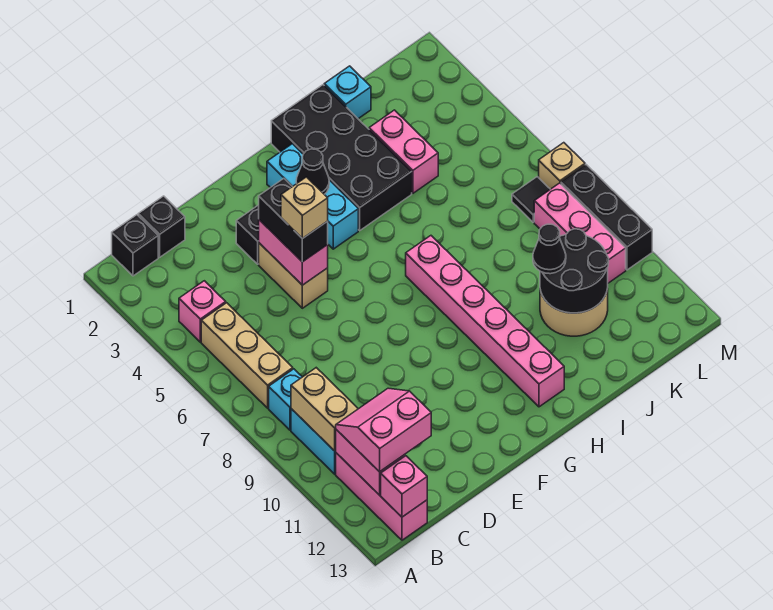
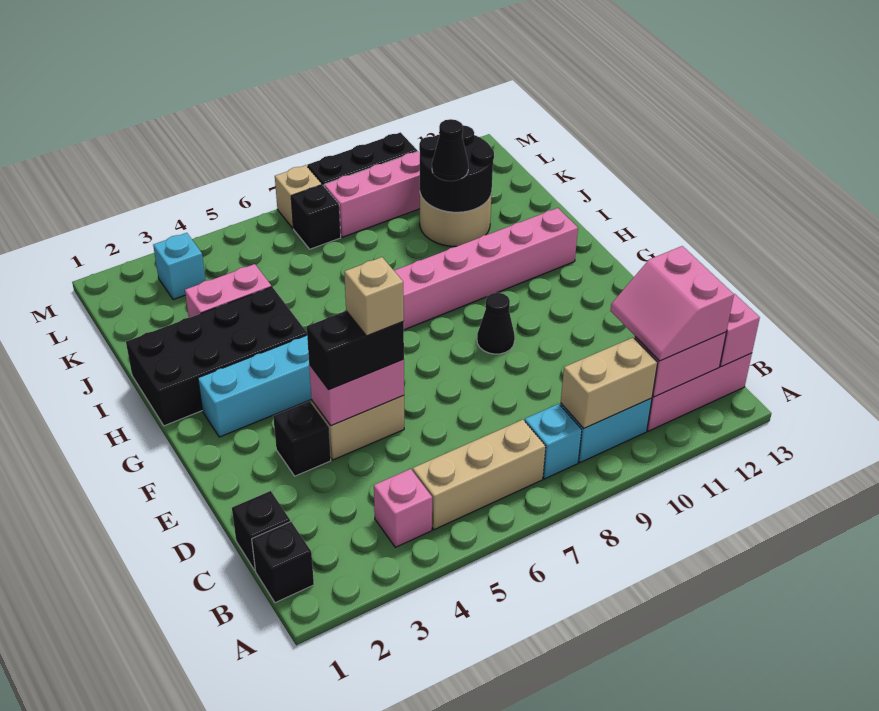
black cone G3 level 2 -> black cone F9 level 1
cyan brick J1 level 1 -> cyan brick L3 level 1
black tile L7 level 1 -> black brick L7 level 1

